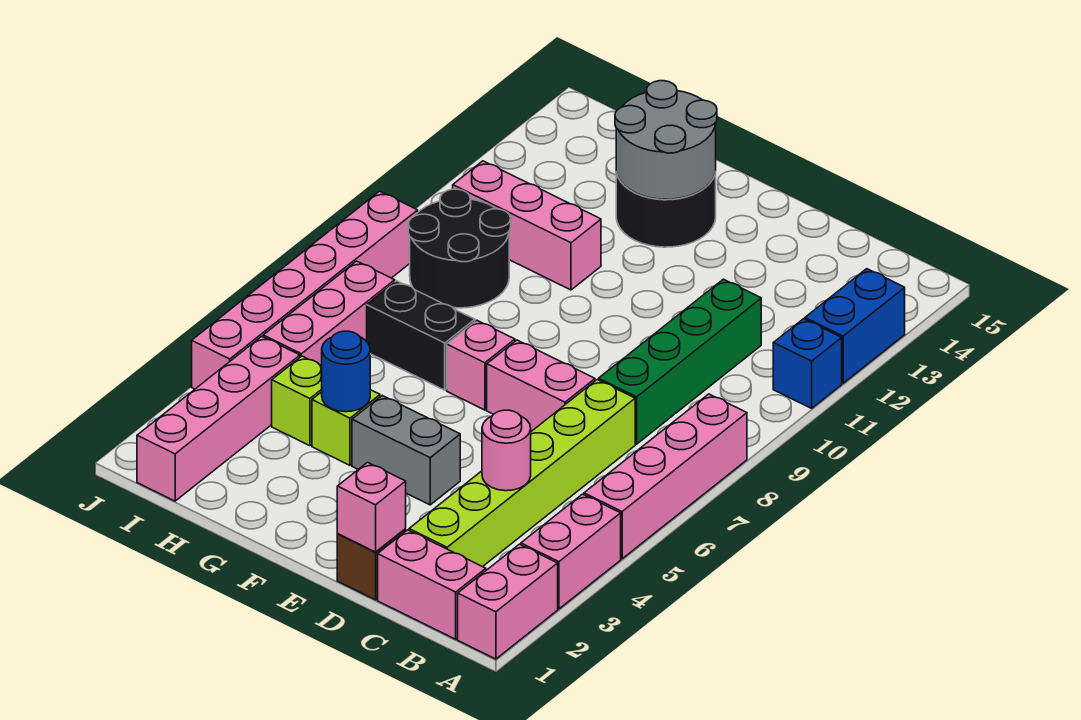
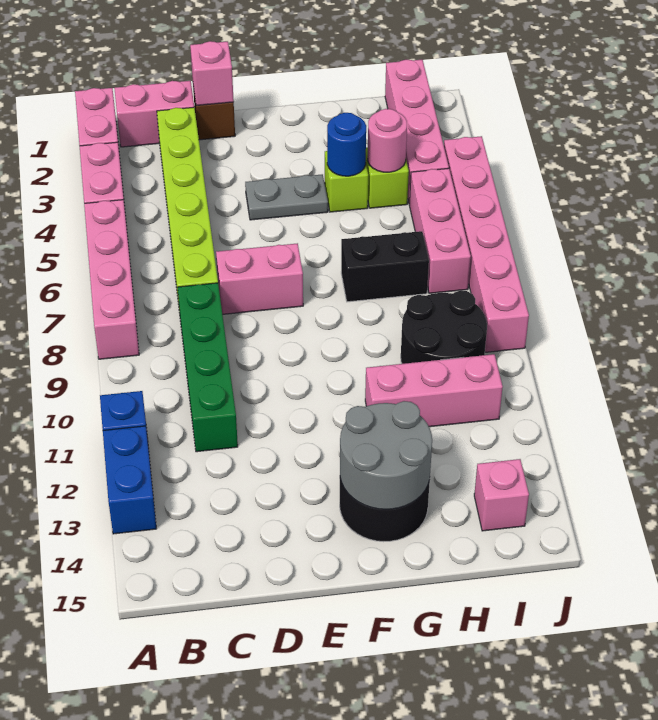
pink round brick C4 level 2 -> pink round brick H4 level 2
grey brick E4:F4 level 1 -> grey plate E4:F4 level 1
pink brick F7 level 1 -> pink brick I14 level 1

